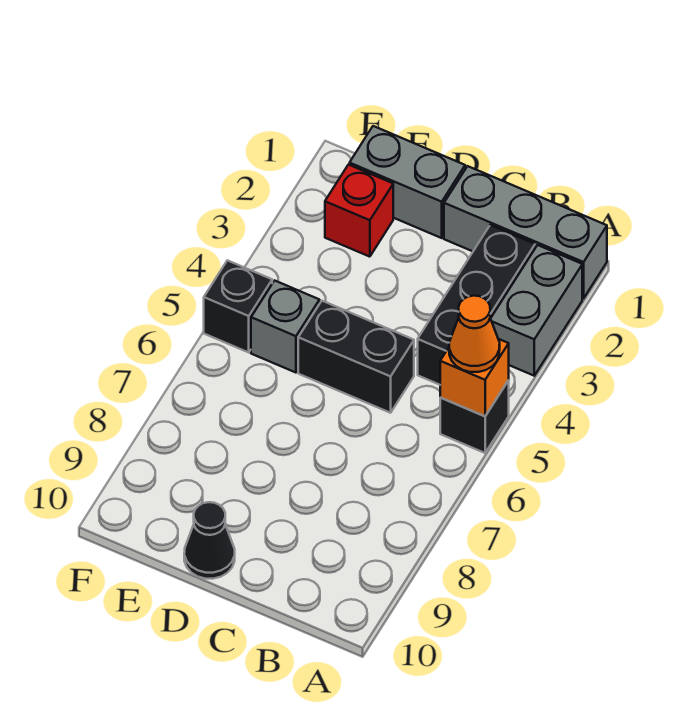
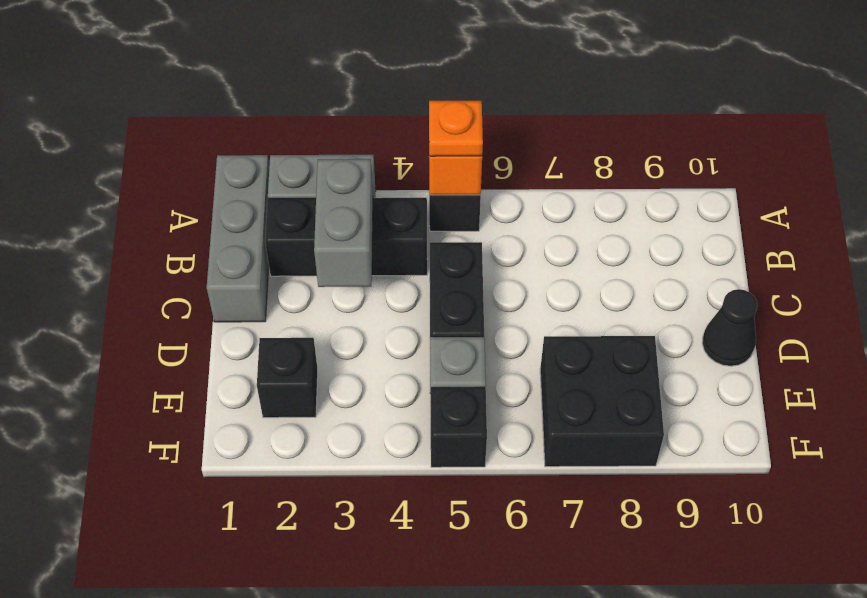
orange cone A5 level 3 -> orange plate A5 level 3
grey brick D1:E1 level 1 -> grey brick B3:C3 level 2
red brick E2 level 1 -> black brick E2 level 1
none -> black brick E7:F8 level 1

